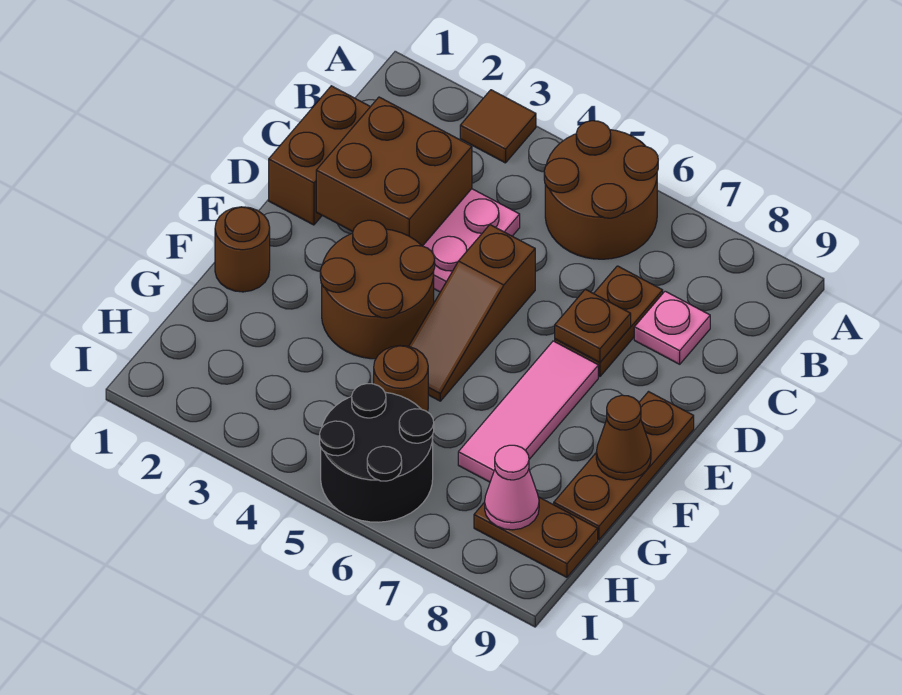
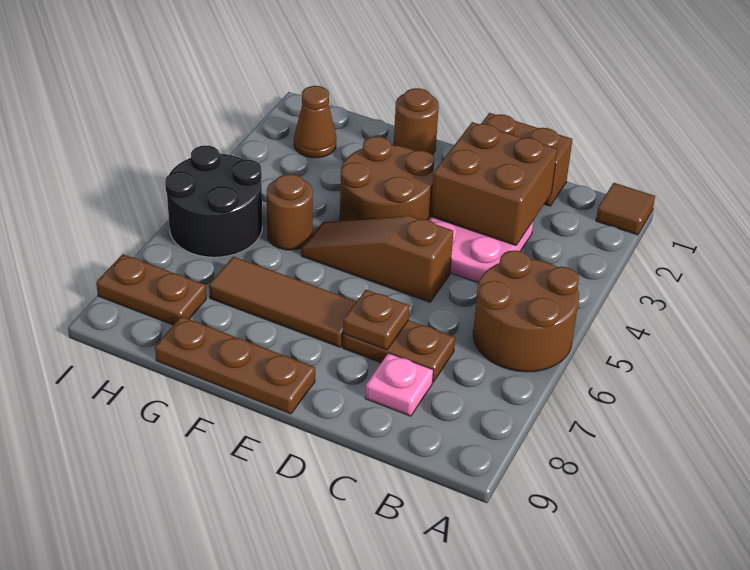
brown tile A3 level 1 -> brown tile A1 level 1
pink tile E7:G7 level 1 -> brown tile E7:G7 level 1
brown cone F9 level 2 -> brown cone H2 level 1
brown plate H8:H9 level 1 -> brown plate H8:I8 level 1
pink cone H8 level 2 -> none

